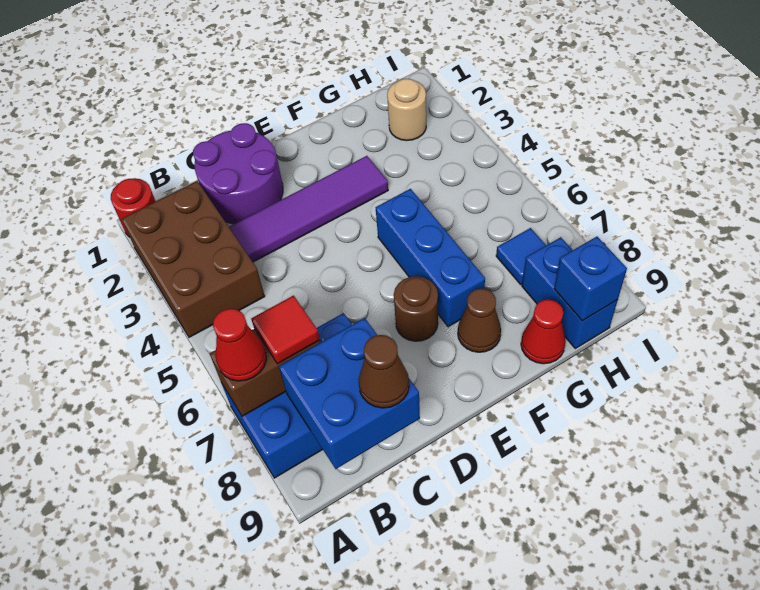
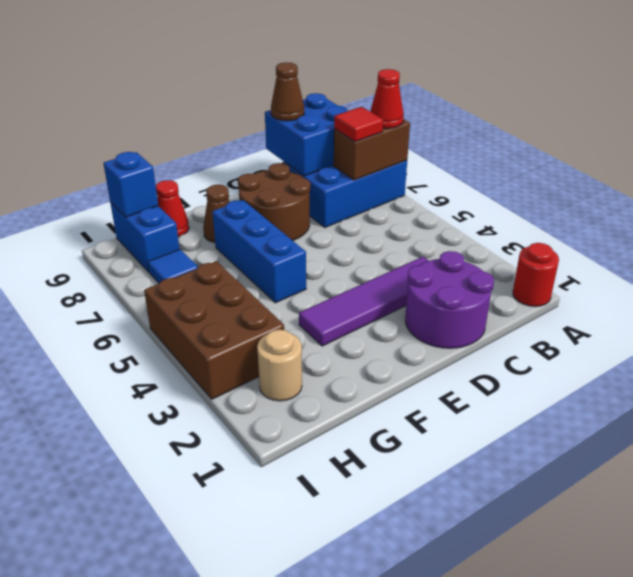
brown brick A2:B4 level 1 -> brown brick H3:I5 level 1
brown round brick E7 level 1 -> brown round brick D7:E8 level 1

